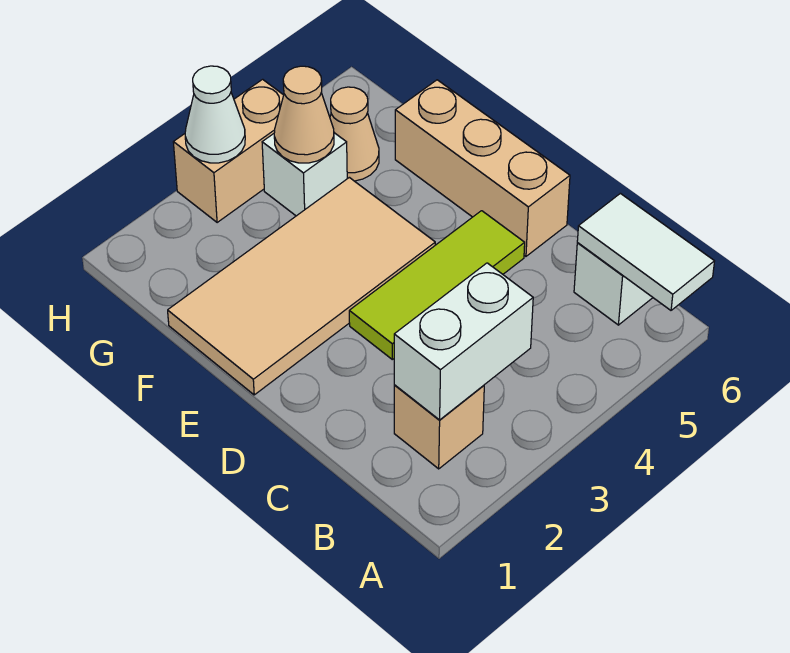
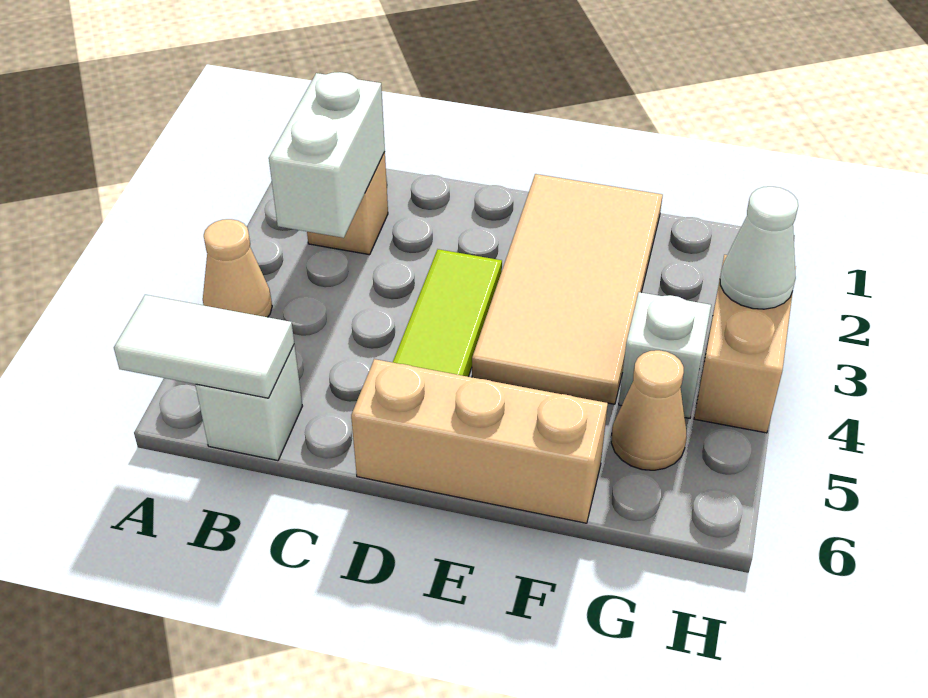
tan cone G4 level 2 -> tan cone A4 level 1

